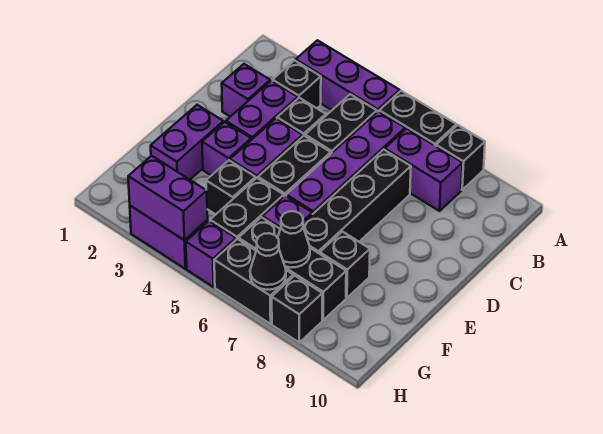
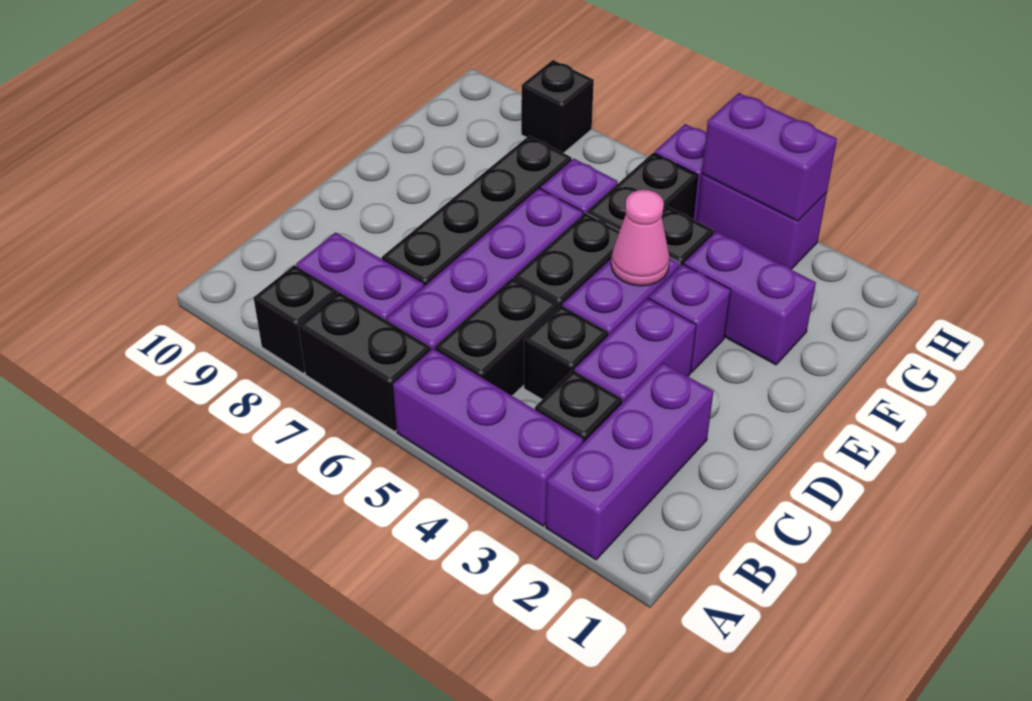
purple brick C2 level 1 -> purple brick A2:C2 level 1
purple brick E2:F2 level 1 -> purple brick F2:F3 level 1
none -> pink cone E4 level 2
black brick F8 level 1 -> none
black brick G6:G8 level 1 -> none
black cone G7 level 2 -> none
black brick H6:H7 level 1 -> none
black cone H7 level 2 -> none

